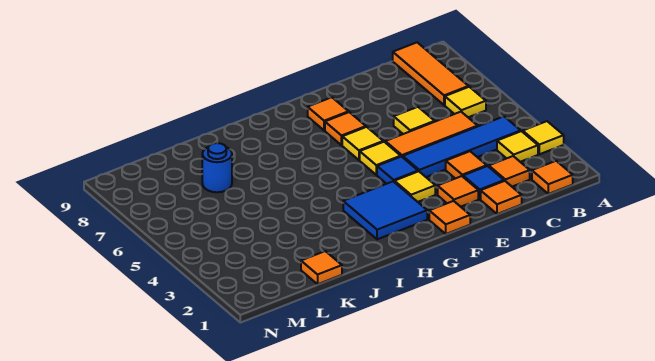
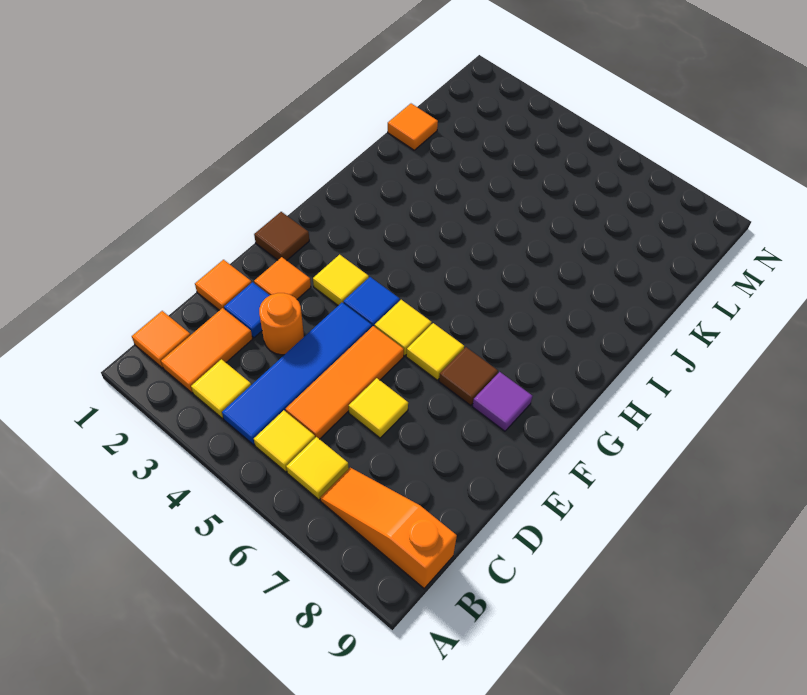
yellow tile A3 level 1 -> yellow tile B5 level 1
orange tile B7:B9 level 1 -> orange slope B7:B9 level 1 top 9
orange tile C2 level 1 -> orange tile B2:C2 level 1
orange tile D3 level 1 -> orange round brick D3 level 1
orange tile F1 level 1 -> brown tile F1 level 1
orange tile F7 level 1 -> brown tile F7 level 1
orange tile F8 level 1 -> purple tile F8 level 1
blue tile G2:H3 level 1 -> none
blue round brick K7 level 1 -> none

